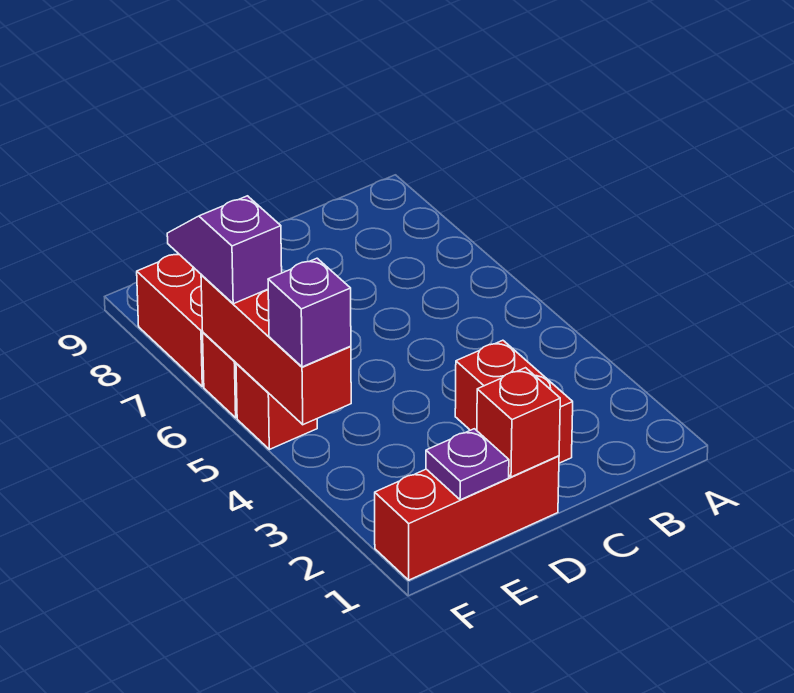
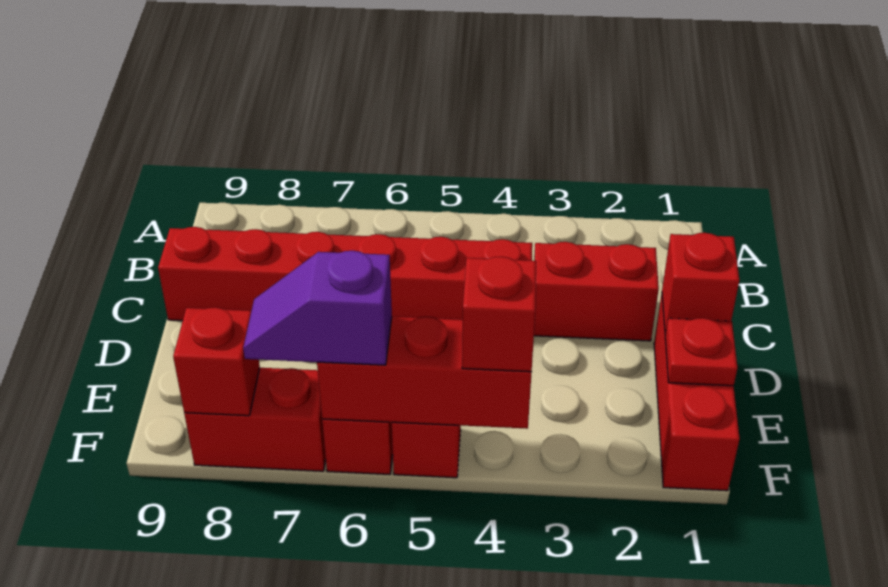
none -> red brick C4:C9 level 1
purple plate E1 level 2 -> red plate E1 level 2
purple brick F4 level 3 -> red brick F4 level 3
none -> red brick F8 level 2

